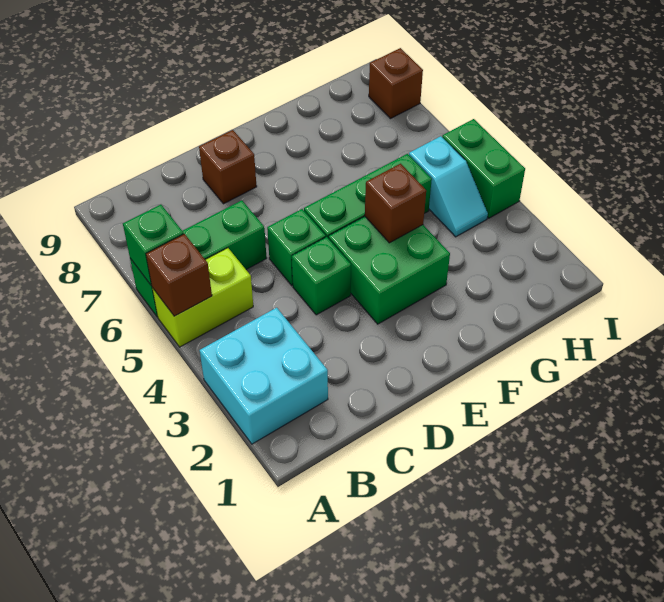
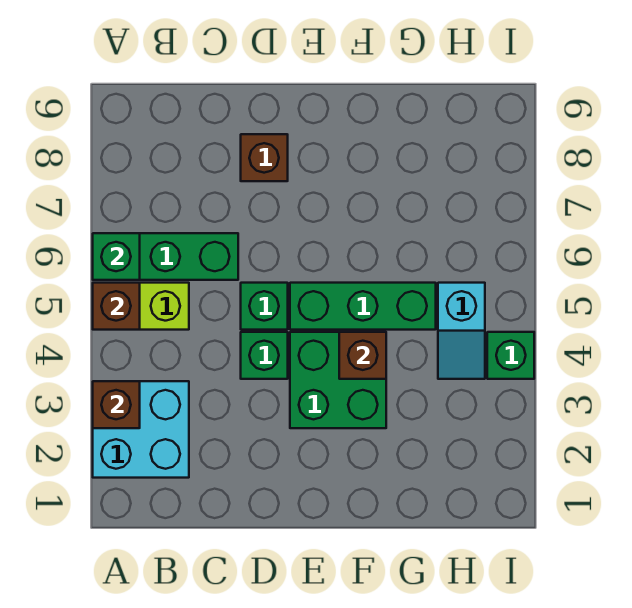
green brick I4:I5 level 1 -> green brick I4 level 1
brown brick I8 level 1 -> brown brick A3 level 2

